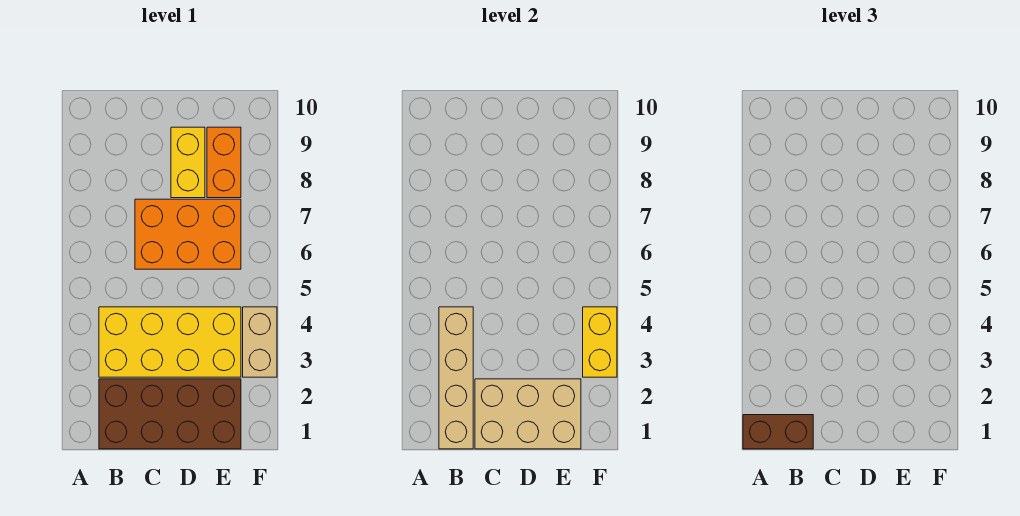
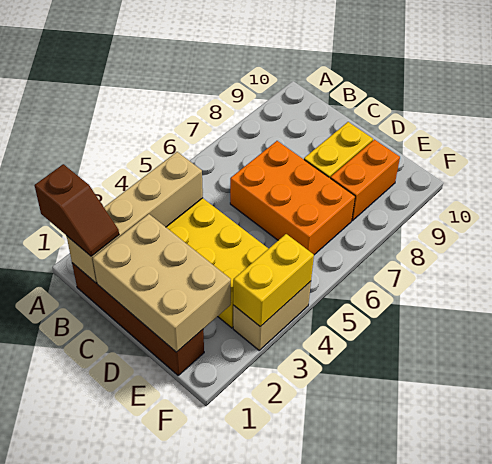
brown brick A1:B1 level 3 -> brown slope A1:B1 level 3 top A
brown brick B1:E2 level 1 -> brown brick B1:E1 level 1

